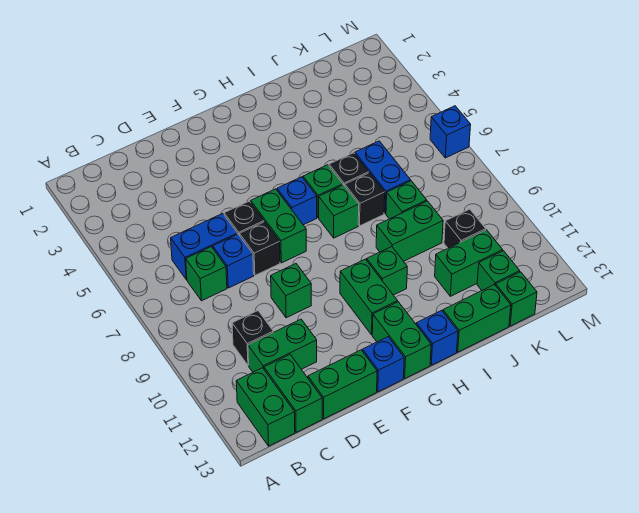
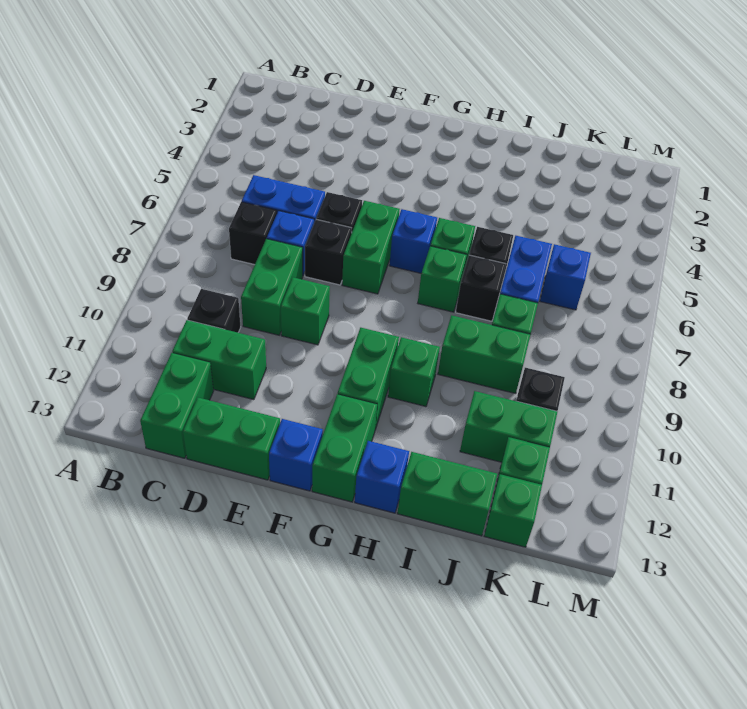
green brick B12:B13 level 1 -> green brick D8:D9 level 1
green brick C7 level 1 -> black brick C7 level 1
blue brick M6 level 1 -> blue brick K6 level 1

